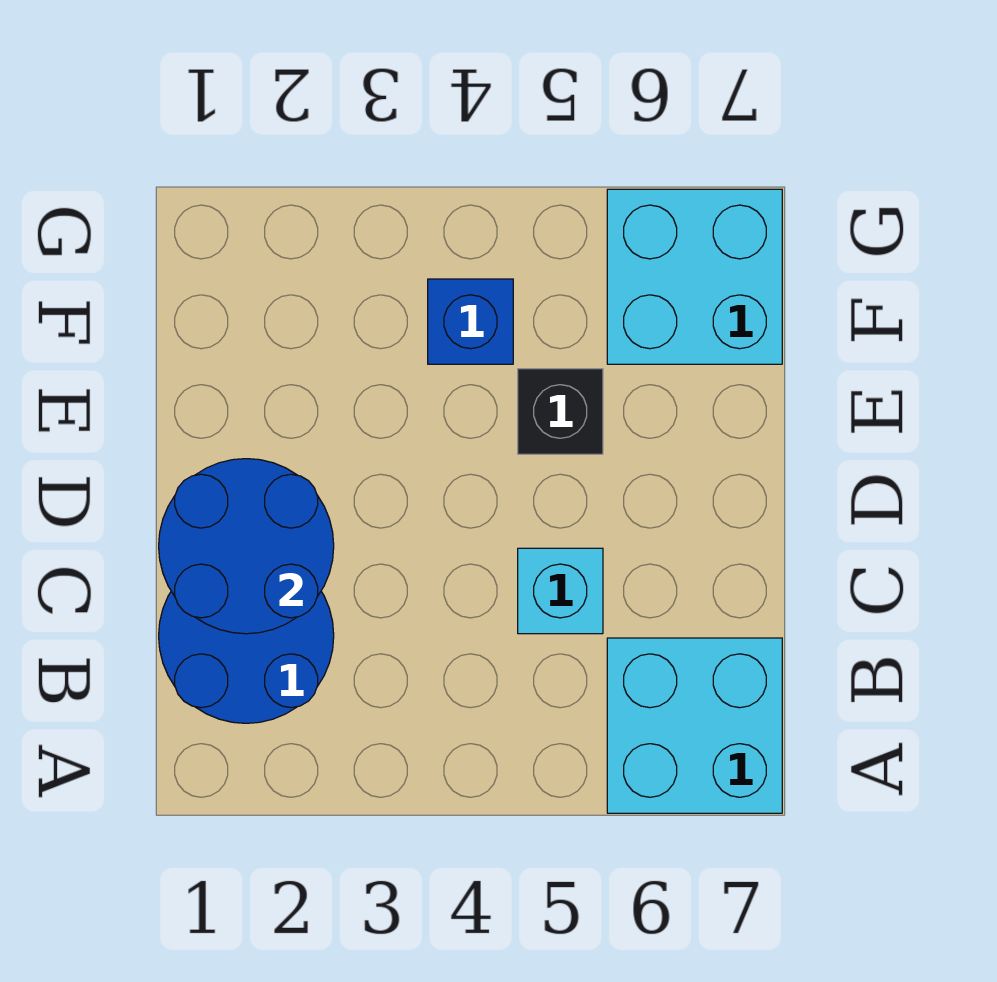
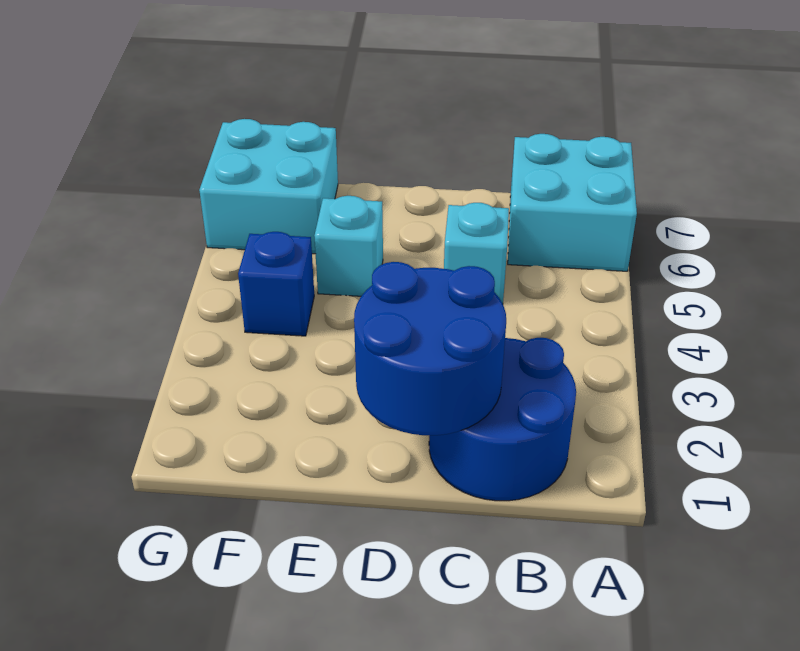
black brick E5 level 1 -> cyan brick E5 level 1

